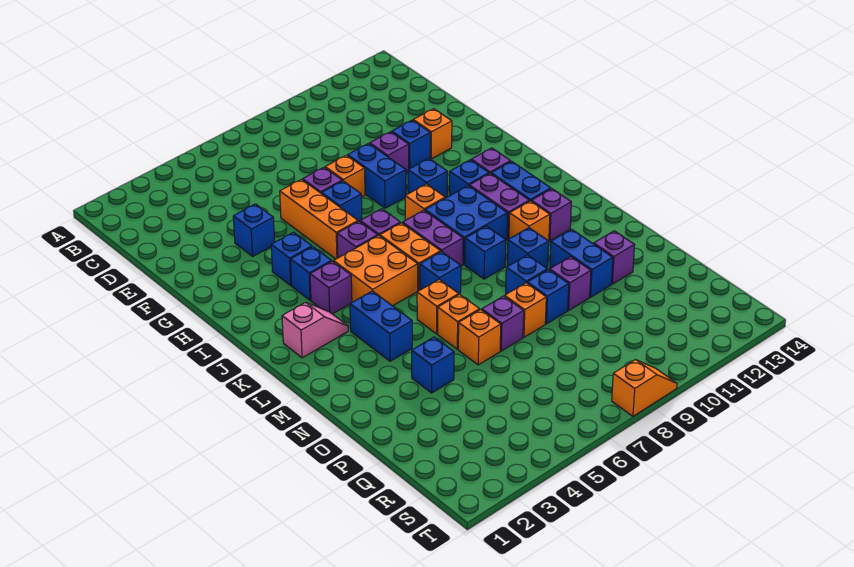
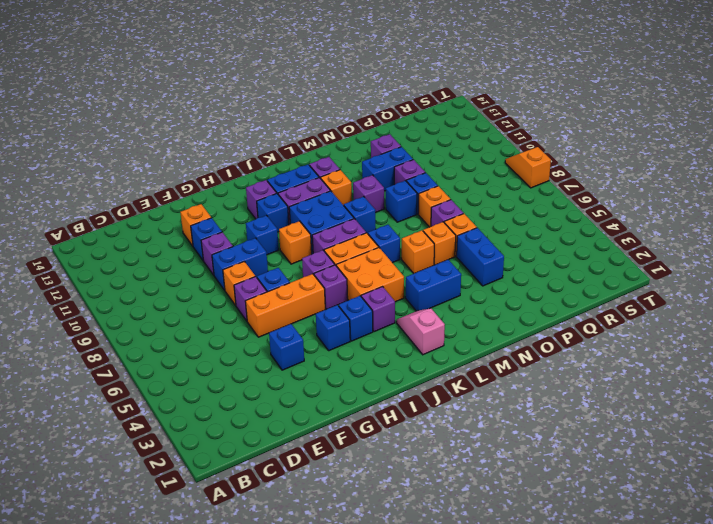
blue brick M10 level 1 -> purple brick M10 level 1
blue brick O4 level 1 -> blue brick O4:O5 level 1

